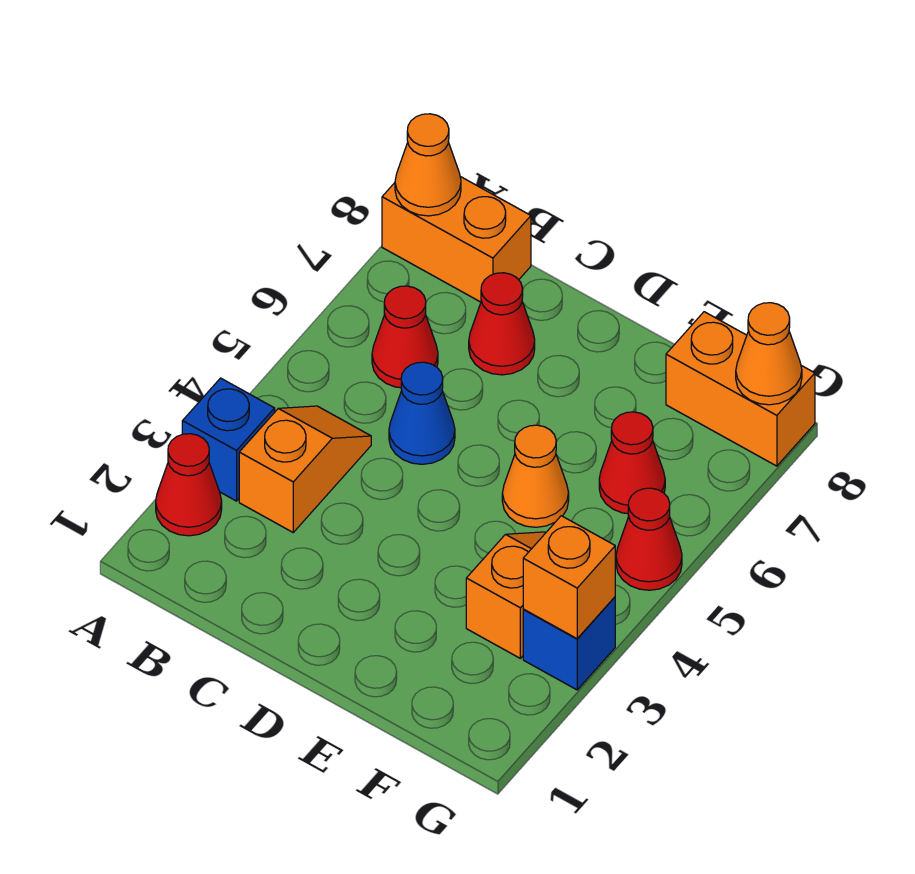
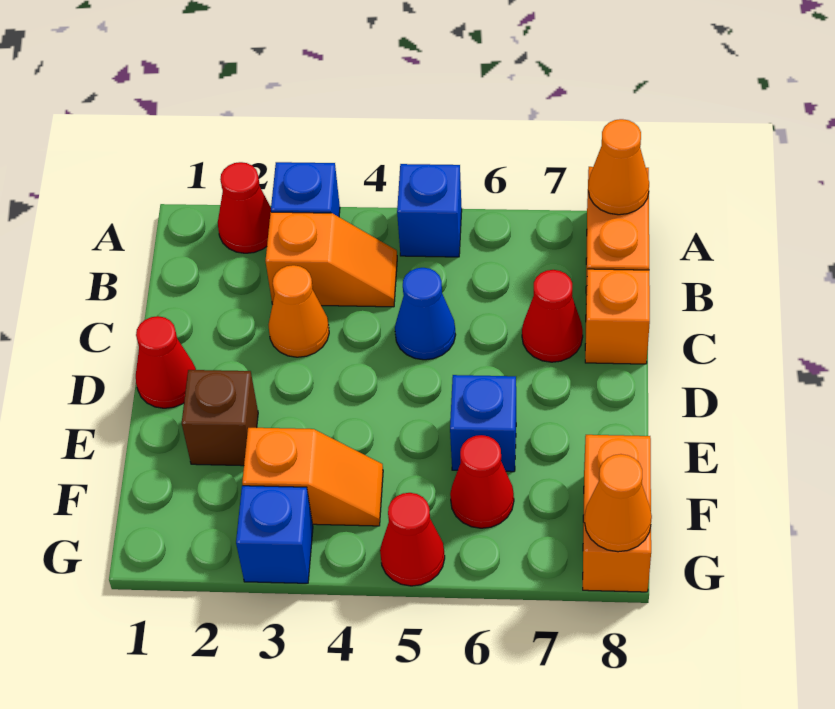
none -> blue brick A5 level 1
red cone B6 level 1 -> red cone D1 level 1
none -> brown brick E2 level 1
orange cone E5 level 1 -> orange cone C3 level 1
none -> blue brick E6 level 1
orange brick G3 level 2 -> orange brick C8 level 1

